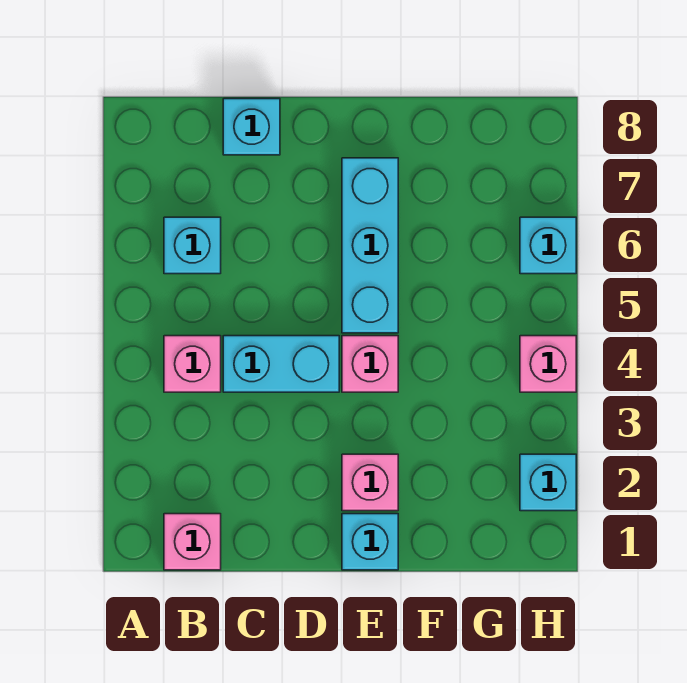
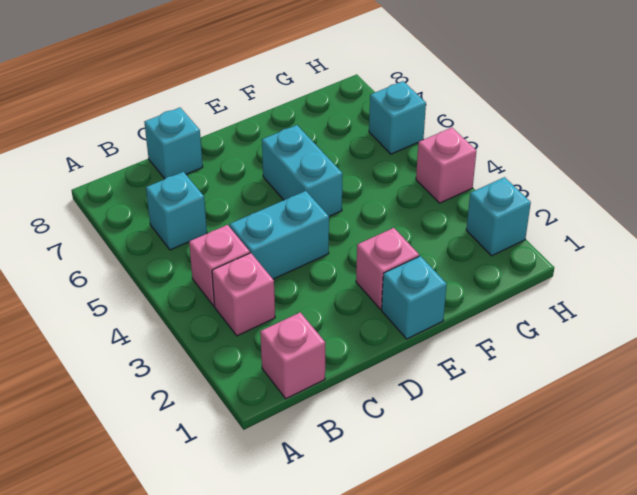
pink brick E4 level 1 -> pink brick B3 level 1
cyan brick E5:E7 level 1 -> cyan brick E5:E6 level 1

